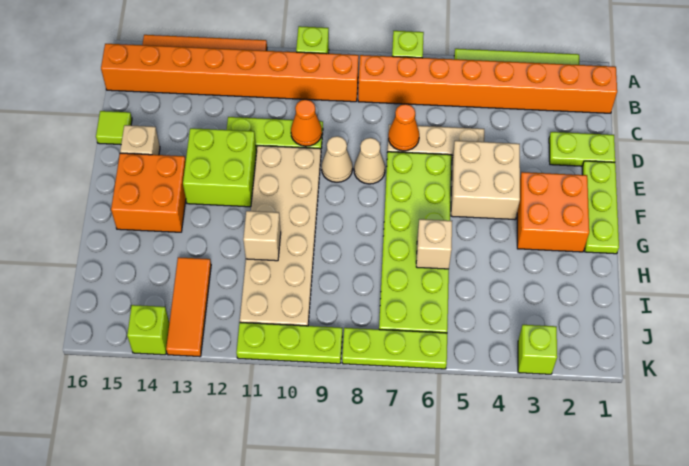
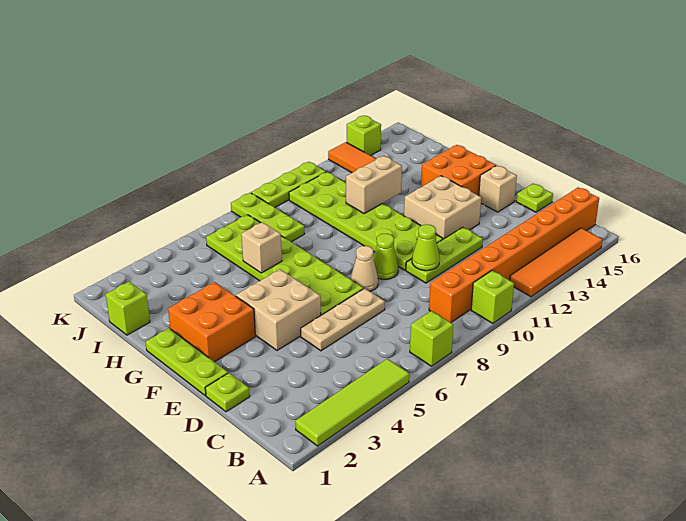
orange brick B1:B8 level 1 -> none
lime plate D1:D2 level 1 -> lime plate D1 level 1
orange cone D7 level 2 -> none
orange cone D10 level 2 -> lime cone D10 level 2
lime tile D16 level 1 -> lime plate D16 level 1
tan cone E9 level 1 -> lime cone E9 level 1
tan plate E10:J11 level 1 -> lime plate E10:J11 level 1
lime brick E12:F13 level 1 -> tan brick E12:F13 level 1
tan brick H11 level 2 -> tan brick H11:H12 level 2
lime brick K3 level 1 -> lime brick I1 level 1
lime plate K6:K8 level 1 -> lime plate I8:K8 level 1

